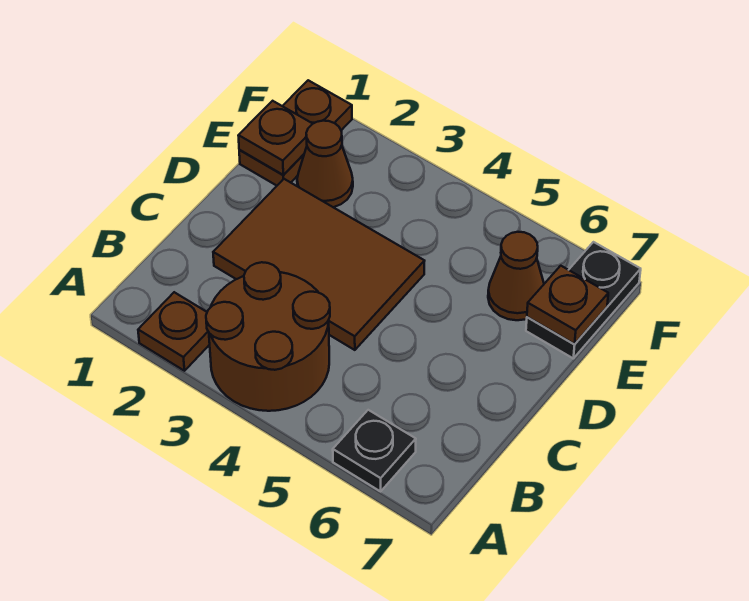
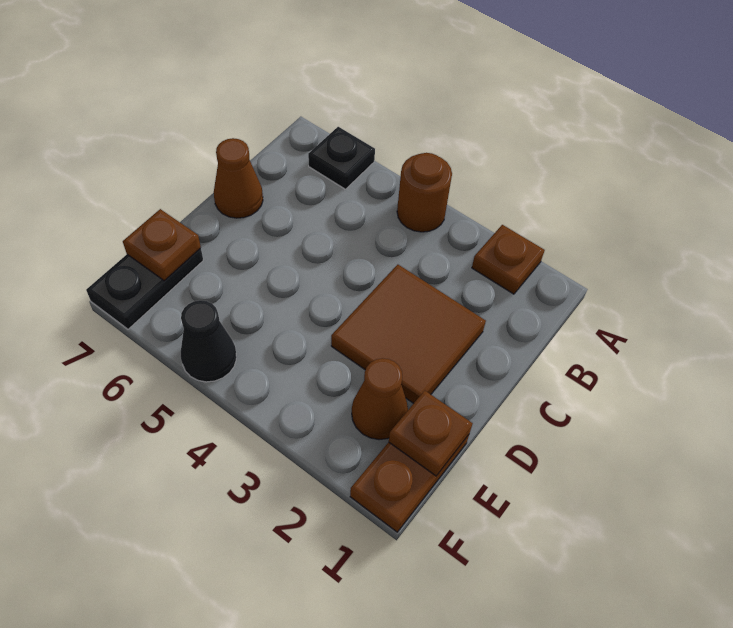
brown round brick A3:B4 level 1 -> brown round brick A4 level 1
brown tile C2:D4 level 1 -> brown tile C2:D3 level 1
brown cone E6 level 1 -> brown cone C7 level 1
none -> black cone F5 level 1

